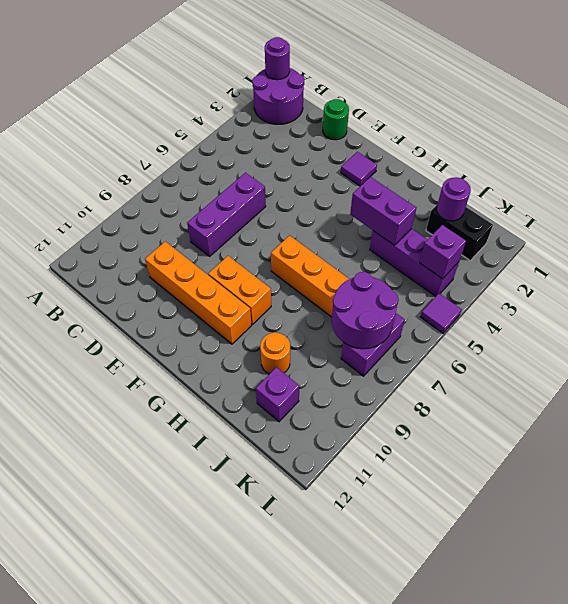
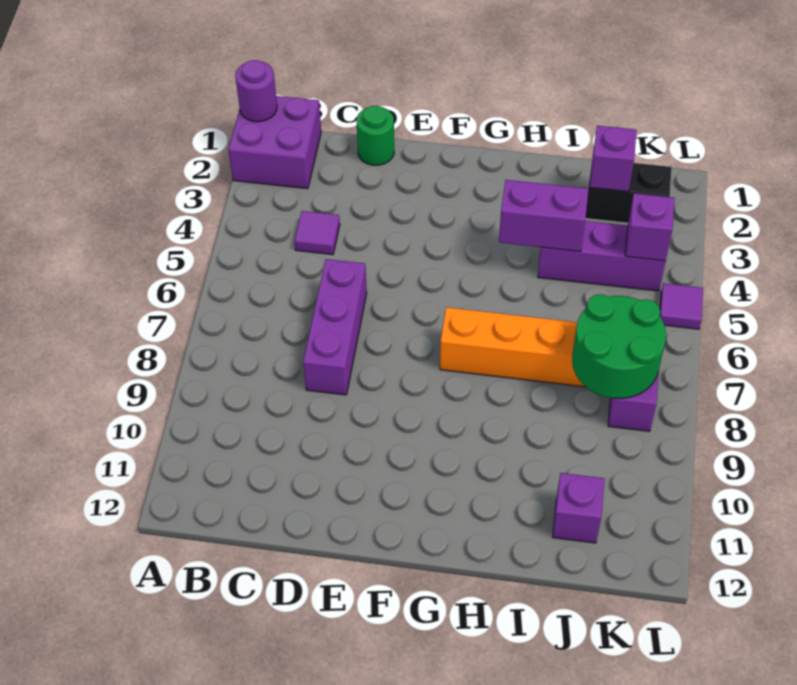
purple round brick A1:B2 level 1 -> purple brick A1:B2 level 1
orange brick D10:G10 level 1 -> none
purple tile F2 level 1 -> purple tile C4 level 1
orange brick F9:G9 level 1 -> none
orange round brick I10 level 1 -> none
purple round brick J2 level 2 -> purple brick J2 level 2
purple round brick J7:K8 level 2 -> green round brick J7:K8 level 2

